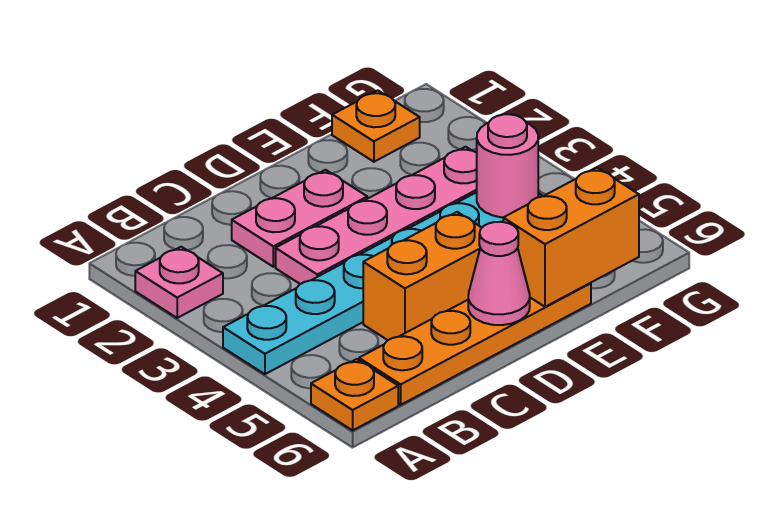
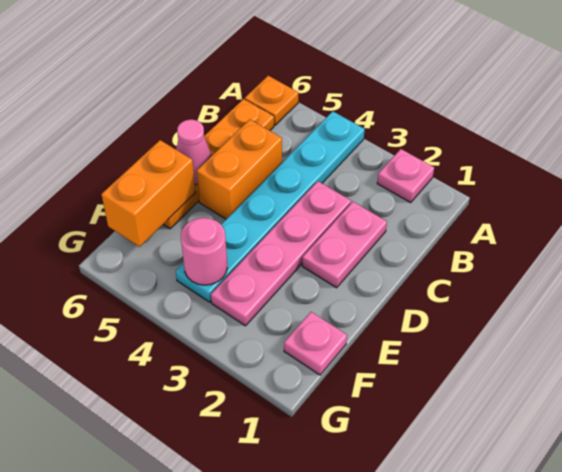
orange plate F1 level 1 -> pink plate F1 level 1

